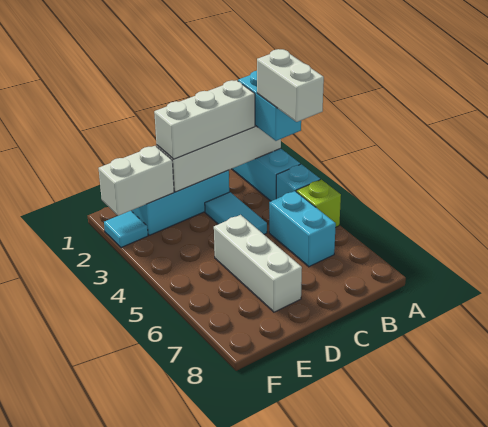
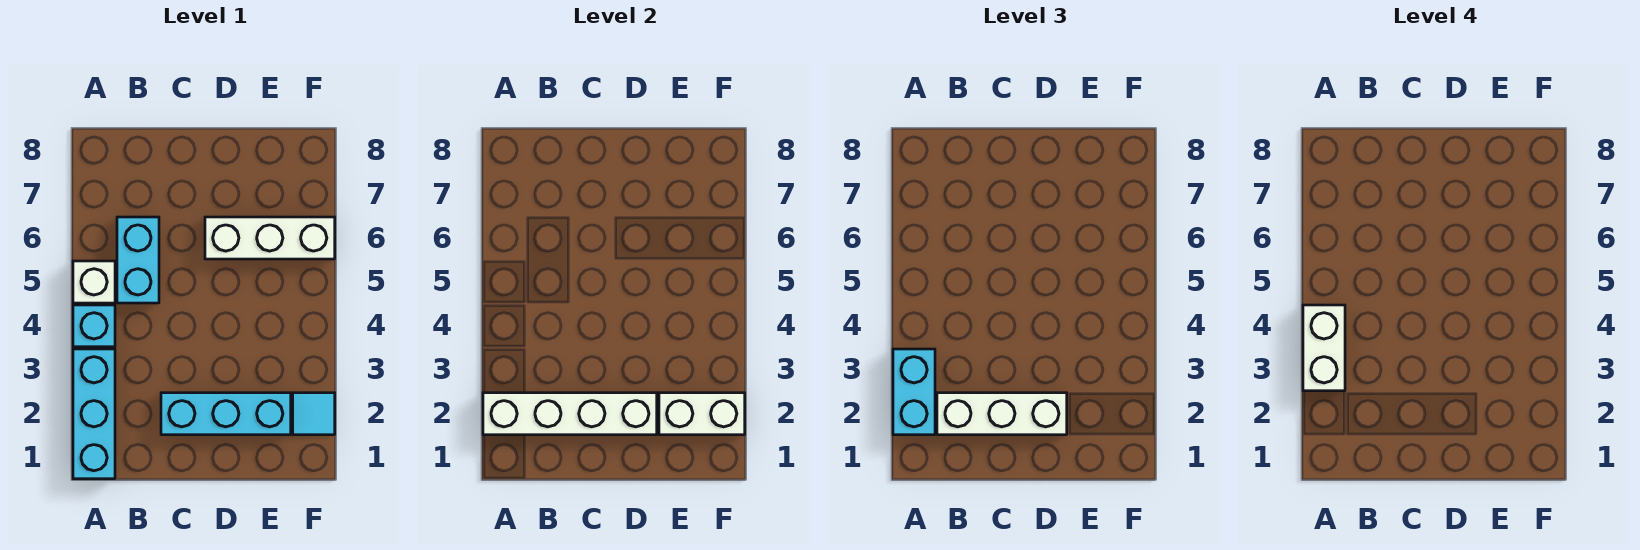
lime brick A5 level 1 -> white brick A5 level 1
cyan tile C3:C4 level 1 -> none
white brick D5:D7 level 1 -> white brick D6:F6 level 1

